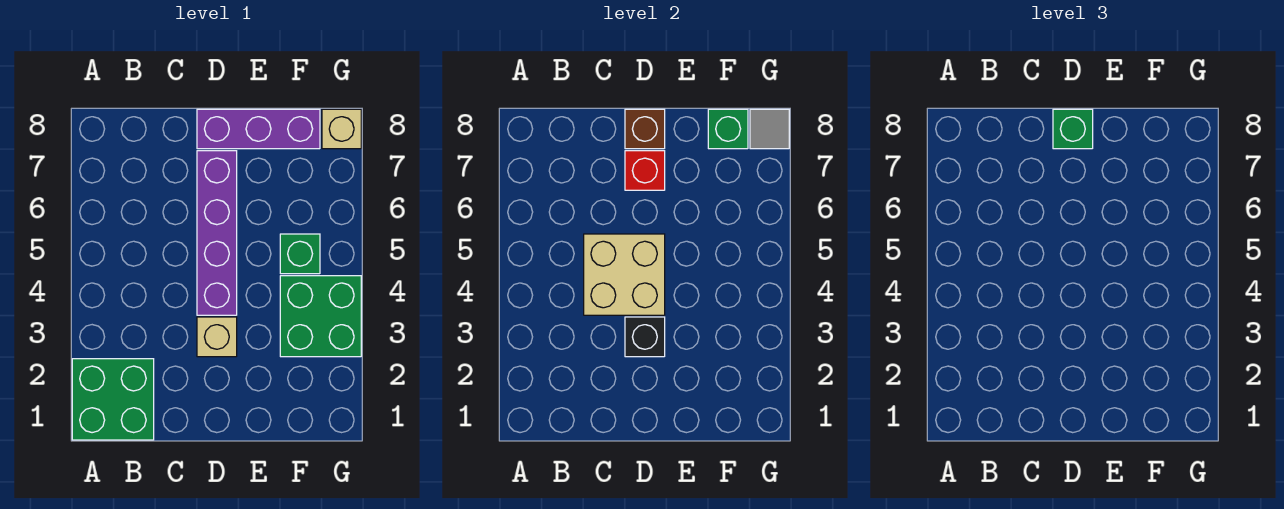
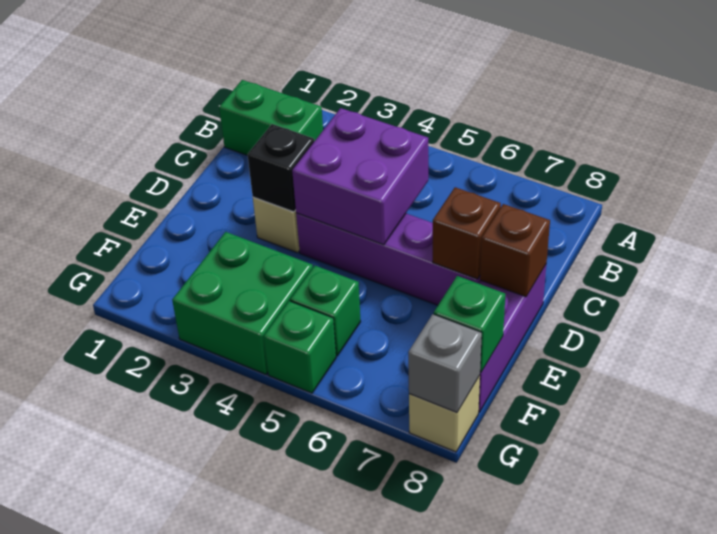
green brick A1:B2 level 1 -> green brick B1:B2 level 1
tan brick C4:D5 level 2 -> purple brick C4:D5 level 2
red brick D7 level 2 -> brown brick D7 level 2
green brick D8 level 3 -> green brick G5 level 1
grey tile G8 level 2 -> grey brick G8 level 2

